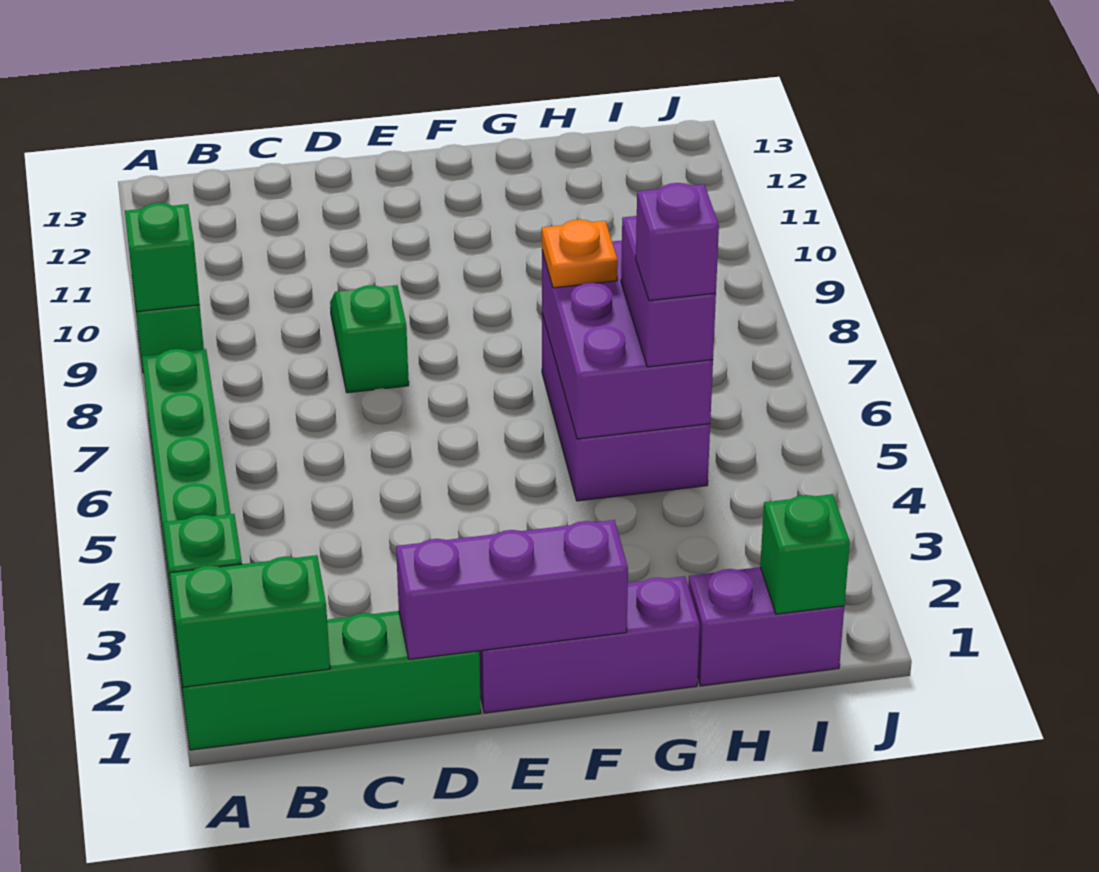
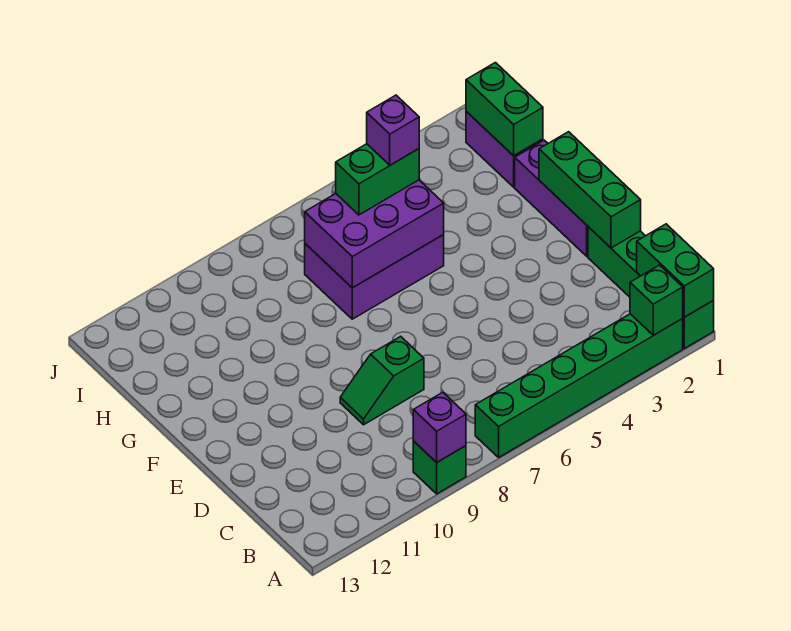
green brick A9 level 2 -> purple brick A9 level 2
purple brick D1:F1 level 2 -> green brick D1:F1 level 2
orange plate G7 level 3 -> none
purple brick H5:H6 level 3 -> green brick H5:H6 level 3
green brick I1 level 2 -> green brick H1:I1 level 2

